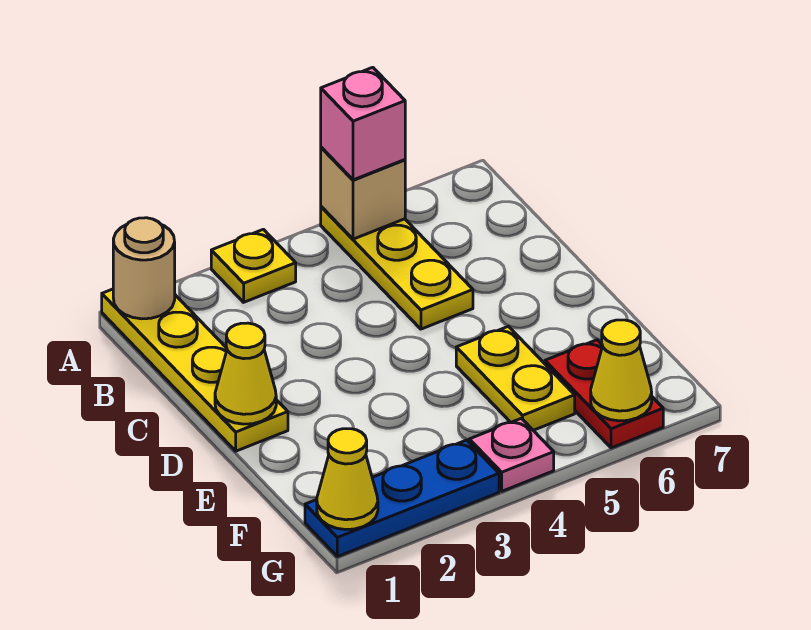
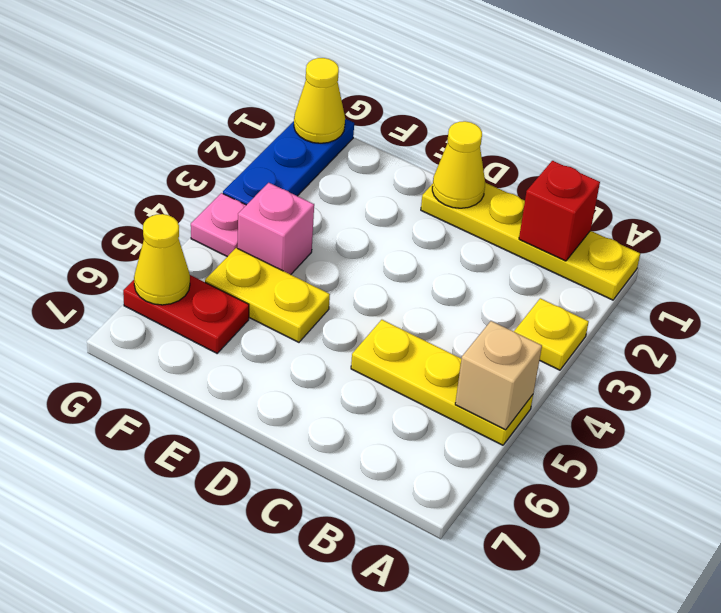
tan round brick A1 level 2 -> none
pink brick A5 level 3 -> pink brick F4 level 1
none -> red brick B1 level 2

